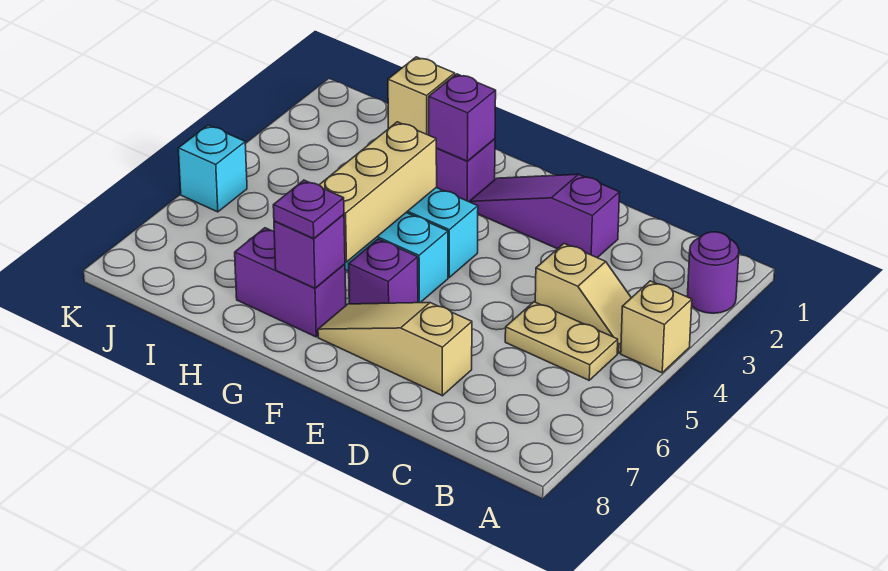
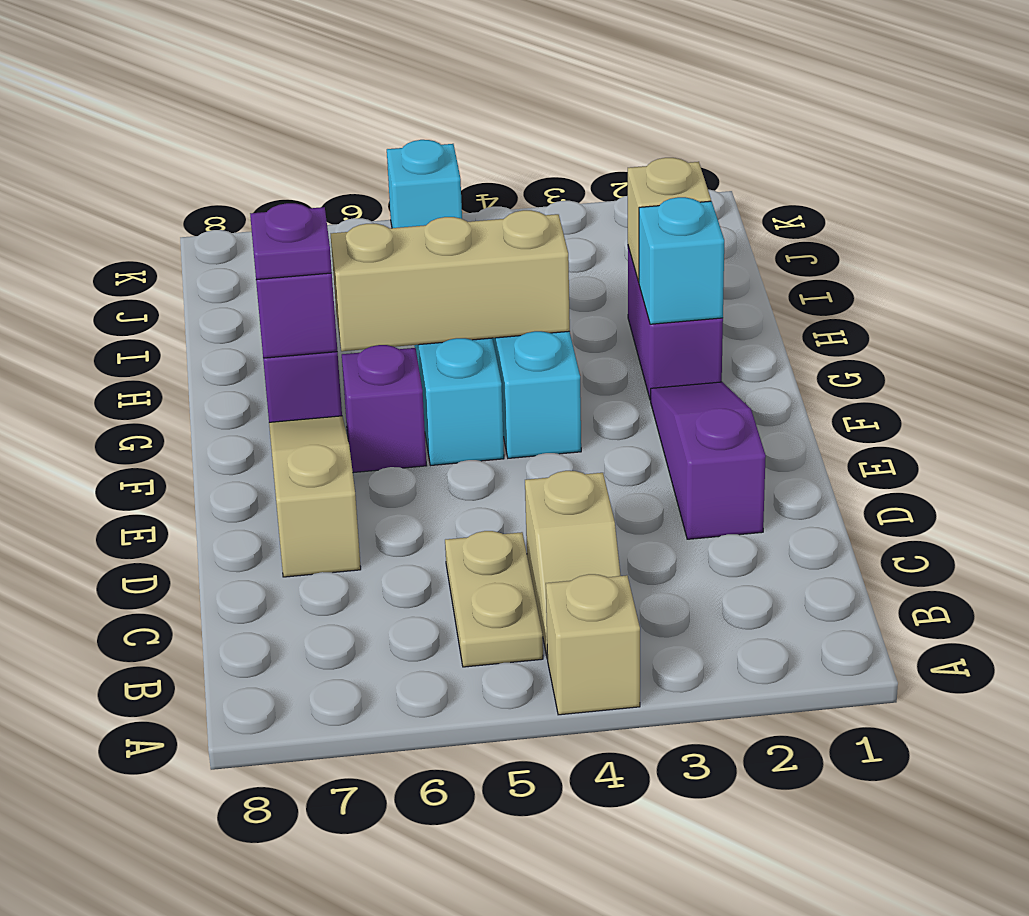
purple round brick A2 level 1 -> none
purple brick G2 level 2 -> cyan brick G2 level 2

